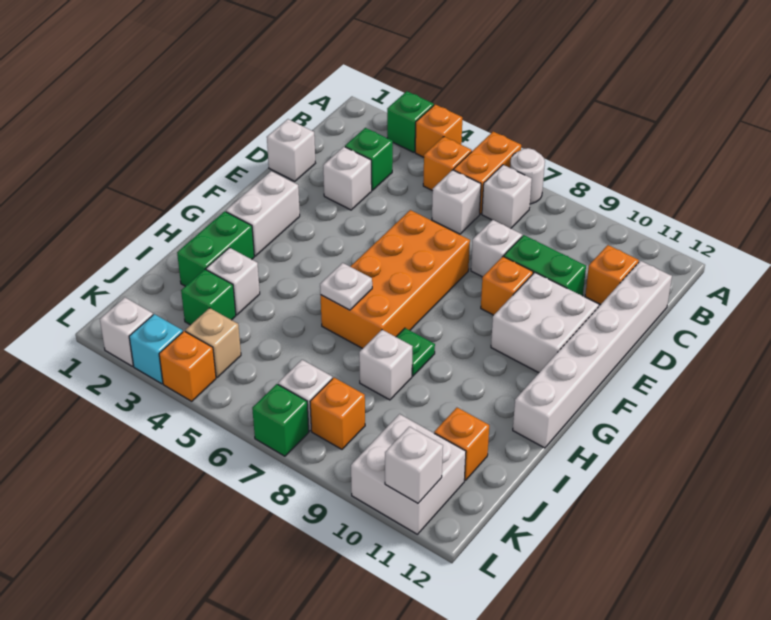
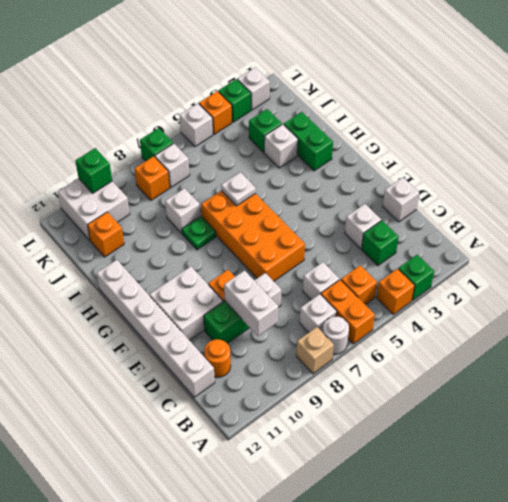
orange brick C11 level 1 -> orange round brick C11 level 1
white brick F2:G2 level 1 -> white brick C9:D9 level 2
tan brick K4 level 1 -> tan brick A8 level 1
cyan brick L3 level 1 -> green brick L3 level 1
none -> green brick L10 level 2
white brick L11 level 2 -> white brick L5 level 1

